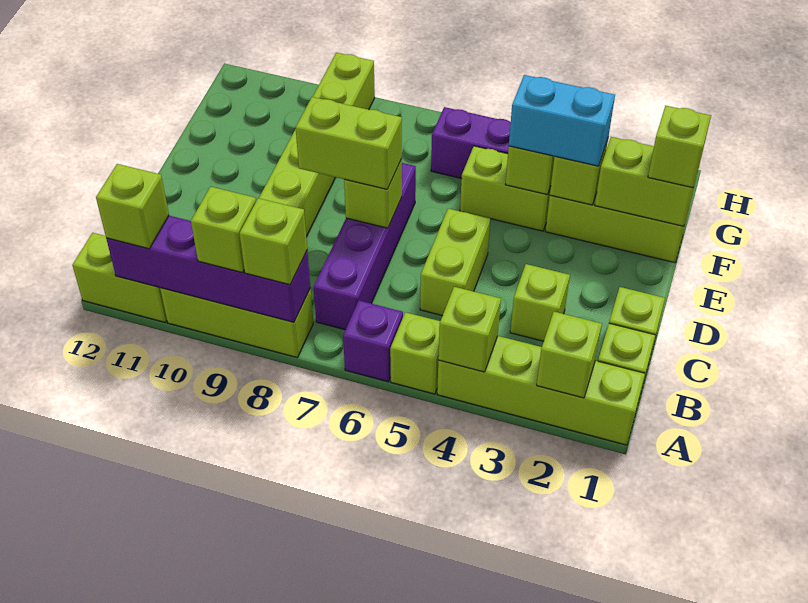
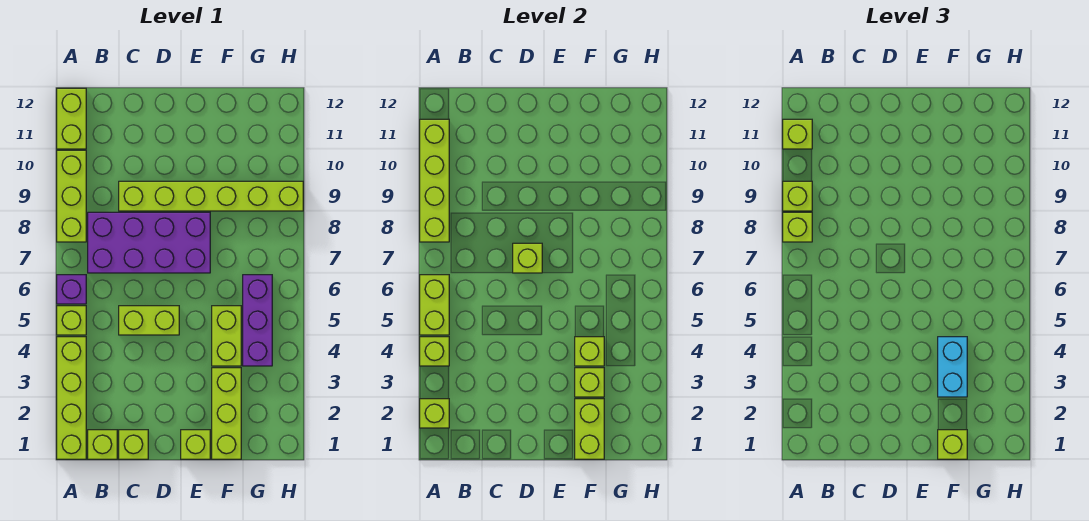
purple brick A8:A11 level 2 -> lime brick A8:A11 level 2
purple brick B7:E7 level 1 -> purple brick B7:E8 level 1
lime brick C3 level 1 -> lime brick E1 level 1
lime brick D7:D8 level 3 -> lime brick A5:A6 level 2

